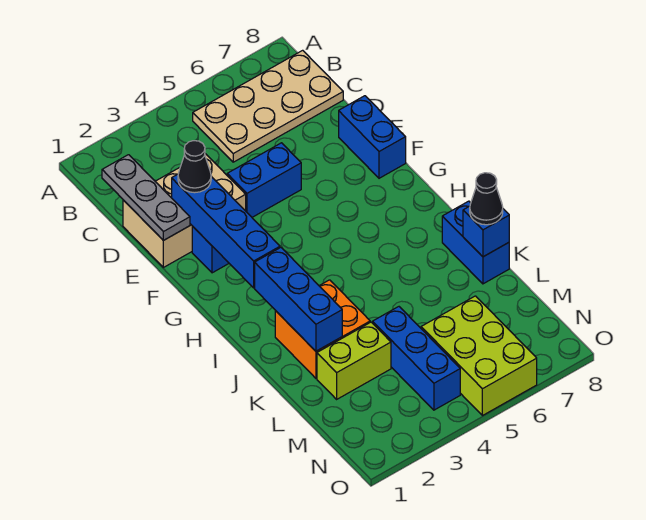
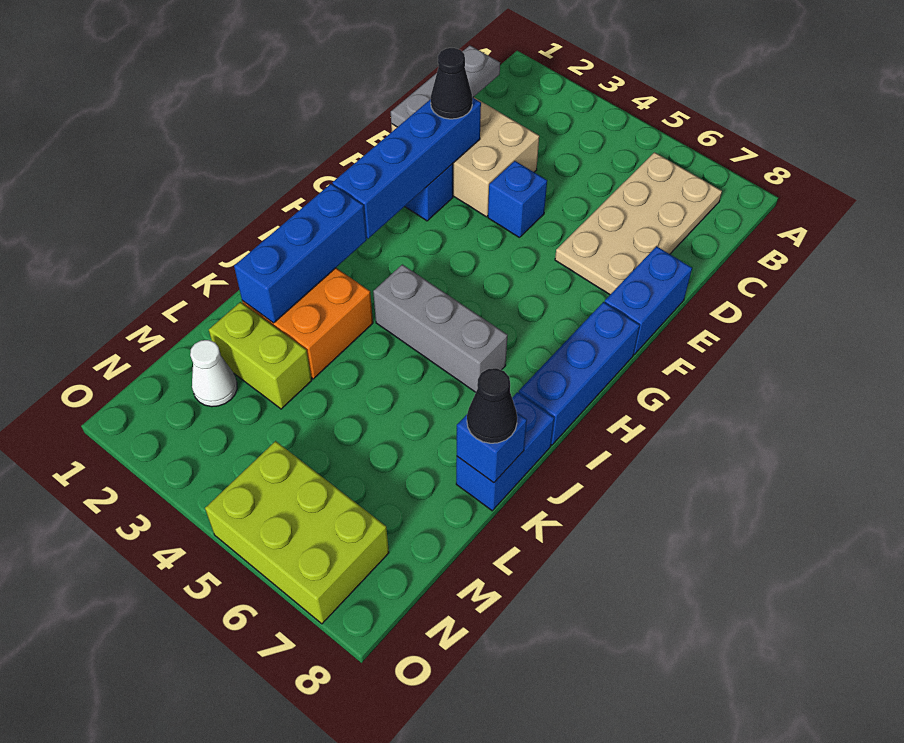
tan plate B5:C8 level 1 -> tan plate B6:E7 level 1
blue brick E4:E5 level 1 -> blue brick E4 level 1
none -> grey brick I4:I6 level 1
blue brick L4:N4 level 1 -> blue brick G8:I8 level 1
none -> white cone M2 level 1
lime brick M5:O6 level 1 -> lime brick N5:O7 level 1

